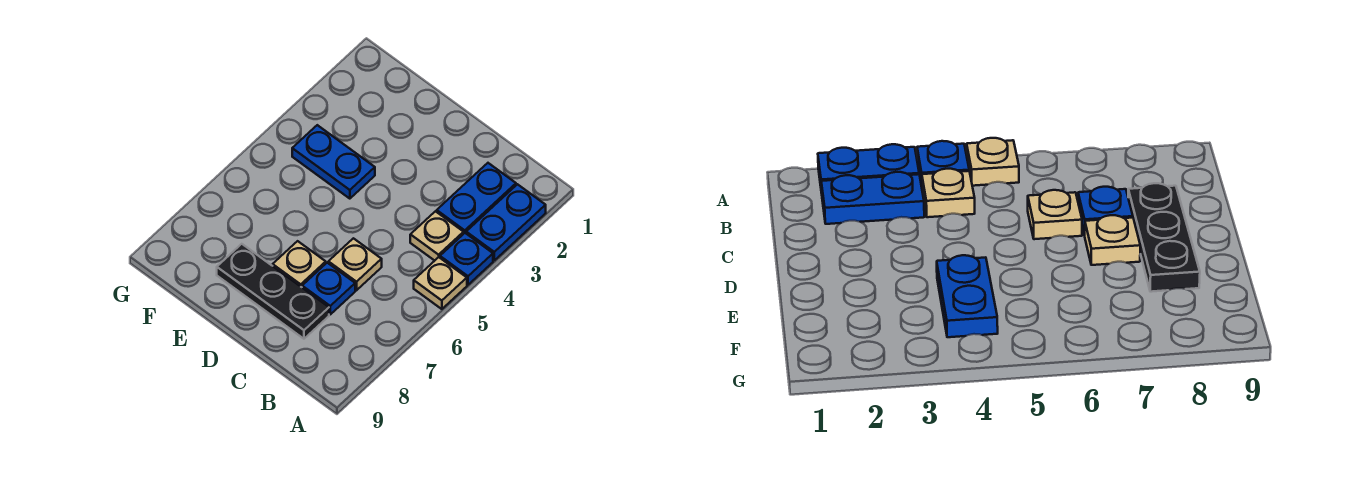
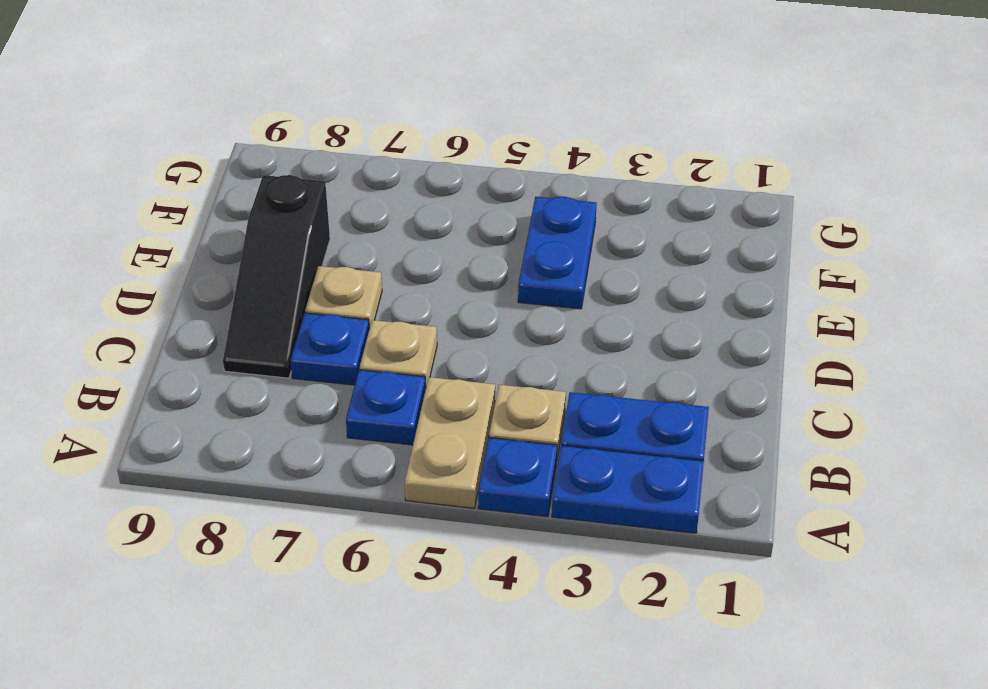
tan plate A5 level 1 -> tan plate A5:B5 level 1
none -> blue plate B6 level 1
black plate C8:E8 level 1 -> black slope C8:E8 level 1 top E

